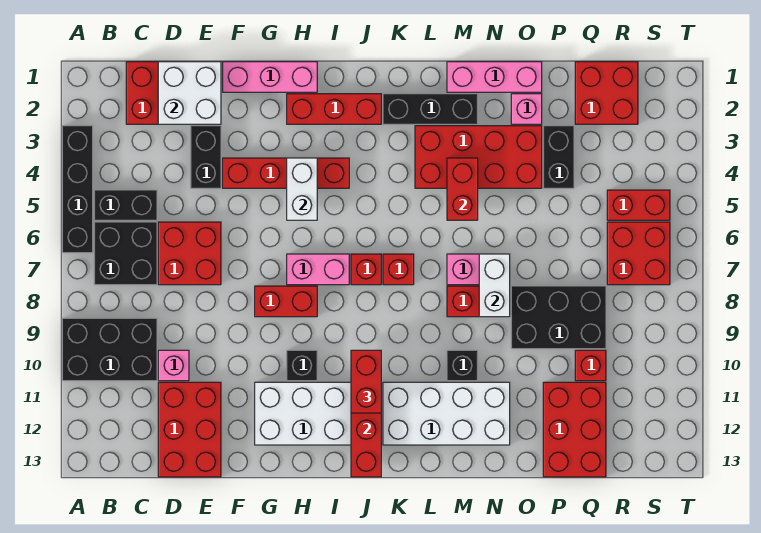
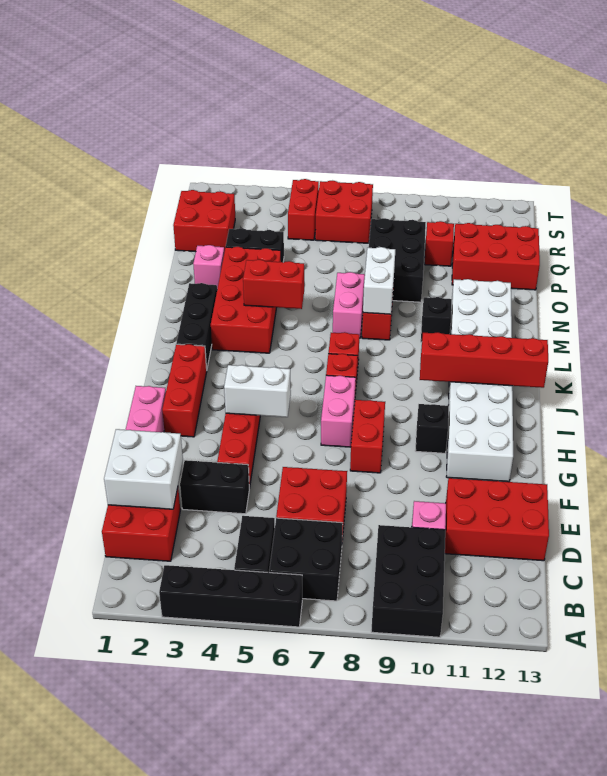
red brick J10:J11 level 3 -> none
pink brick M1:O1 level 1 -> none
white brick N7:N8 level 2 -> white brick M8:N8 level 2

